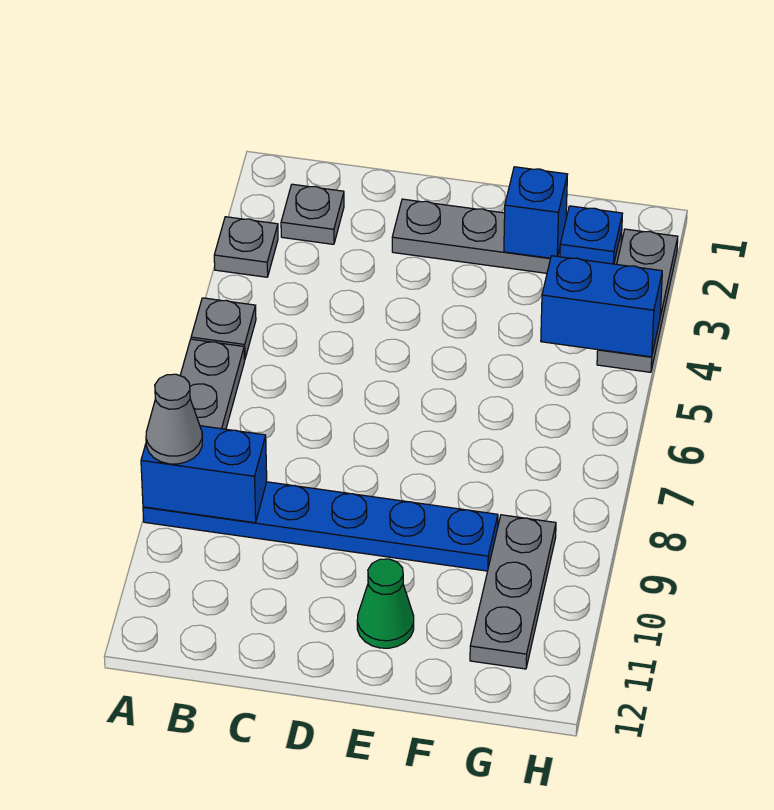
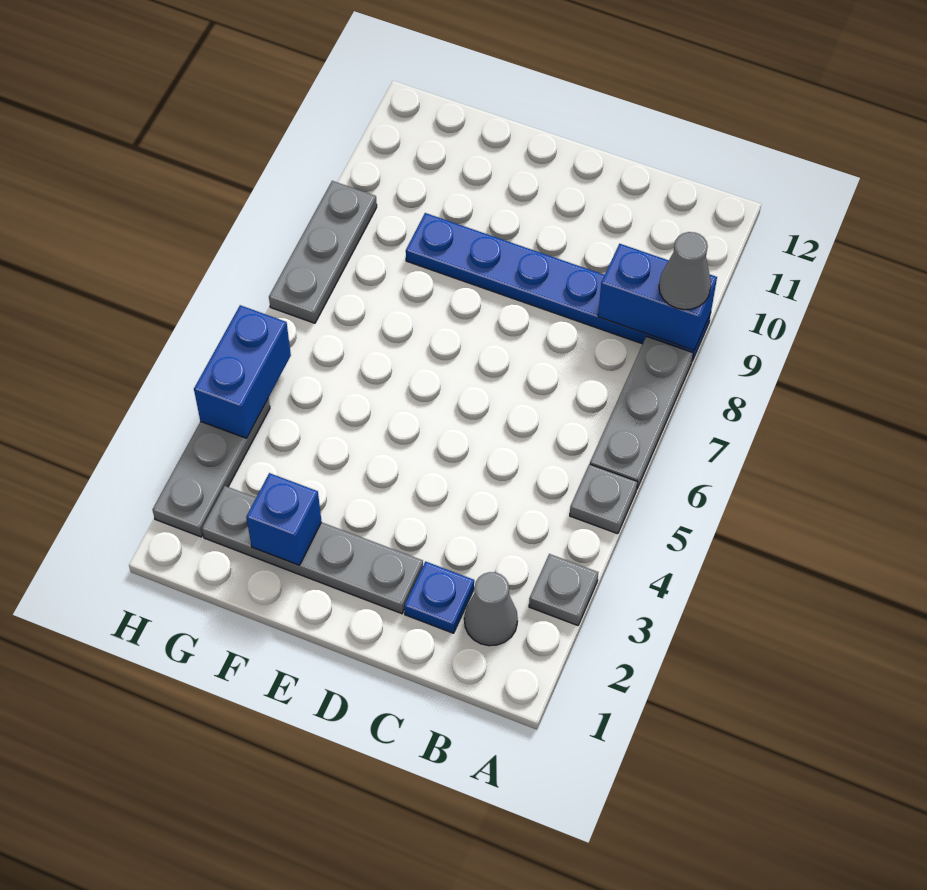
grey plate B2 level 1 -> grey cone B2 level 1
green cone E11 level 1 -> none
blue plate G2 level 2 -> blue plate C2 level 1
blue brick G4:H4 level 2 -> blue brick H4:H5 level 2
grey plate G9:G11 level 1 -> grey plate H7:H9 level 1

